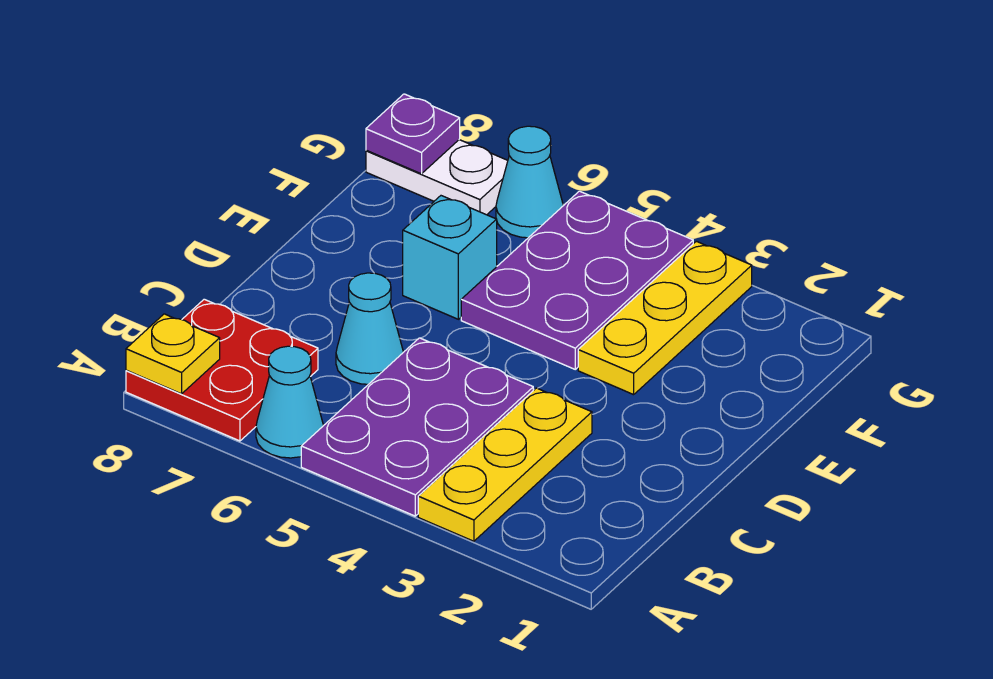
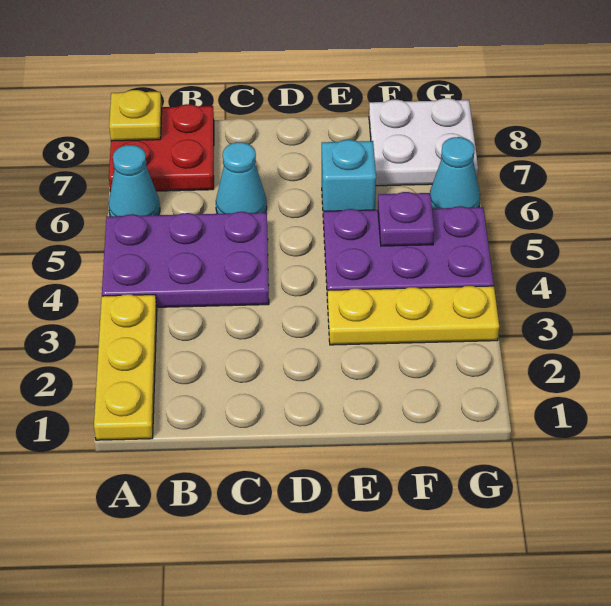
yellow plate A3:C3 level 1 -> yellow plate A1:A3 level 1
white plate G7:G8 level 1 -> white plate F7:G8 level 1
purple plate G8 level 2 -> purple plate F5 level 2

